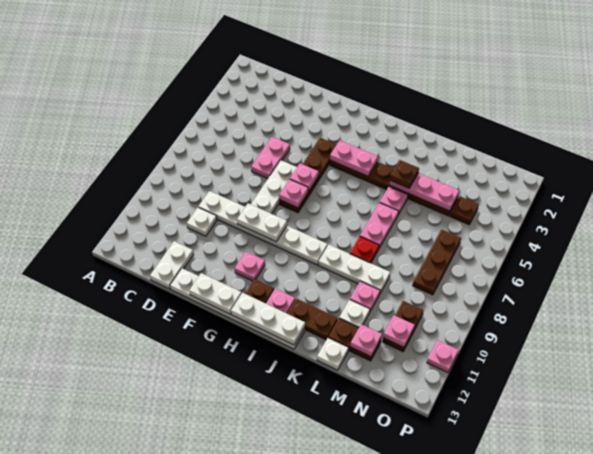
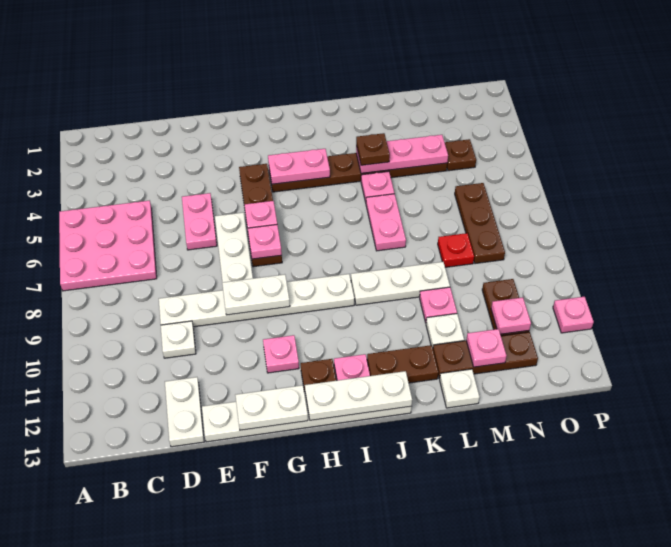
none -> pink plate A5:C7 level 1
red plate K8 level 1 -> red plate M8 level 1
brown plate L12:M12 level 1 -> brown plate L12:N12 level 1

